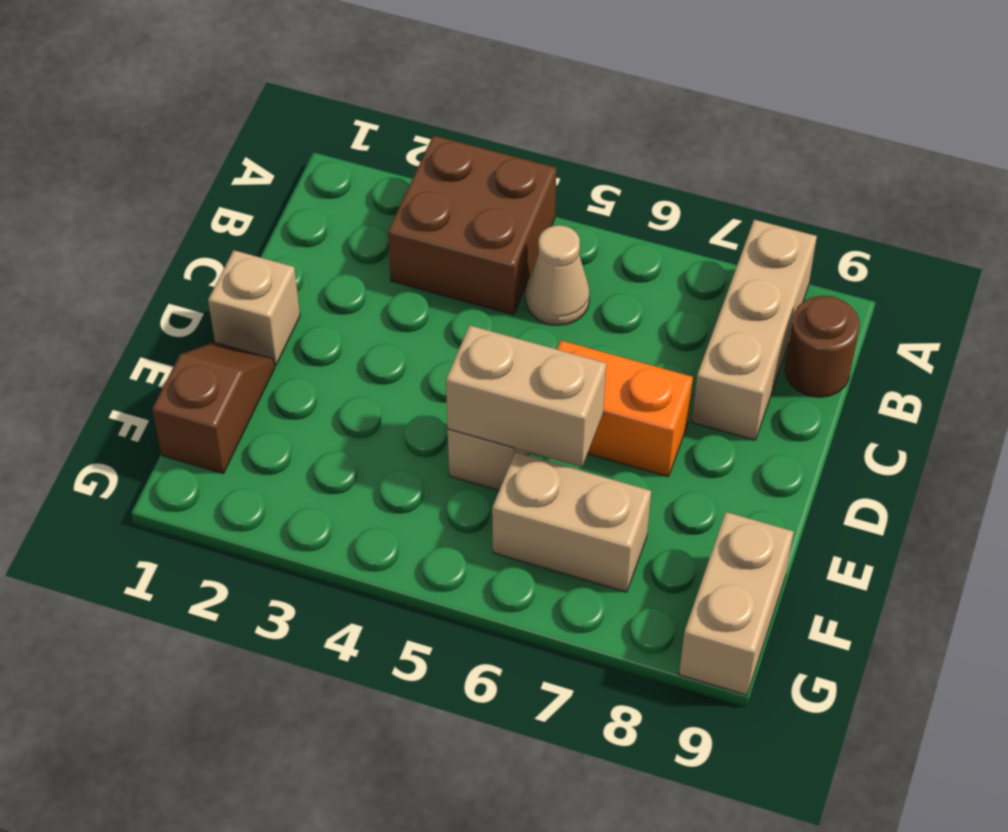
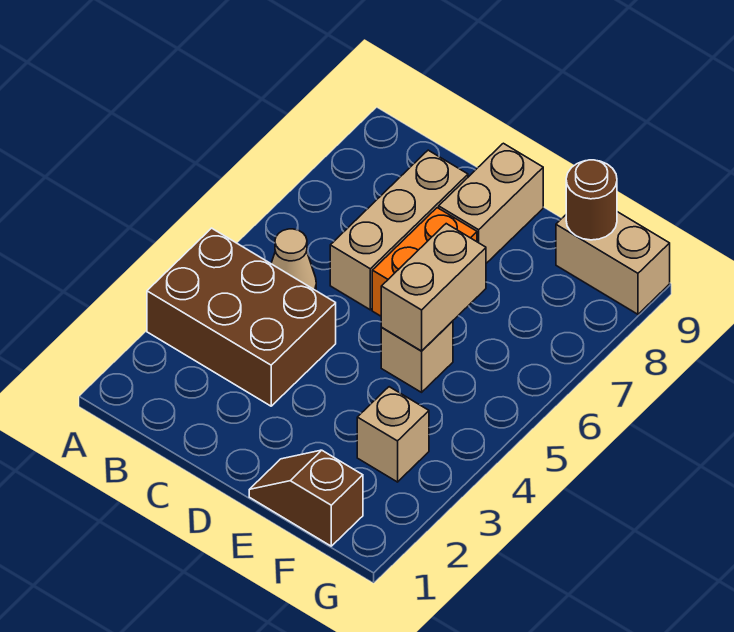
brown brick A3:B4 level 1 -> brown brick A3:C4 level 1
tan brick A8:C8 level 1 -> tan brick C6:C8 level 1
brown round brick B9 level 1 -> brown round brick F9 level 2
tan brick D1 level 1 -> tan brick F3 level 1
tan brick F6:F7 level 1 -> tan brick D8:D9 level 1

